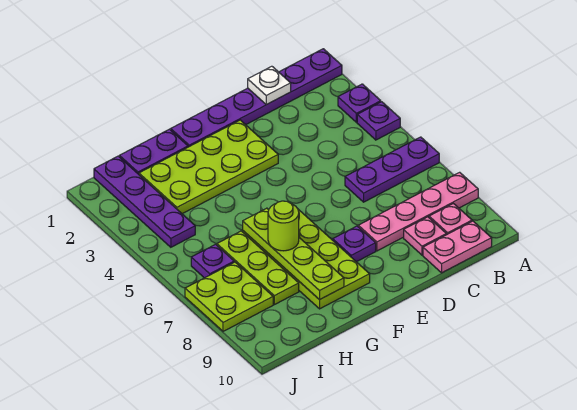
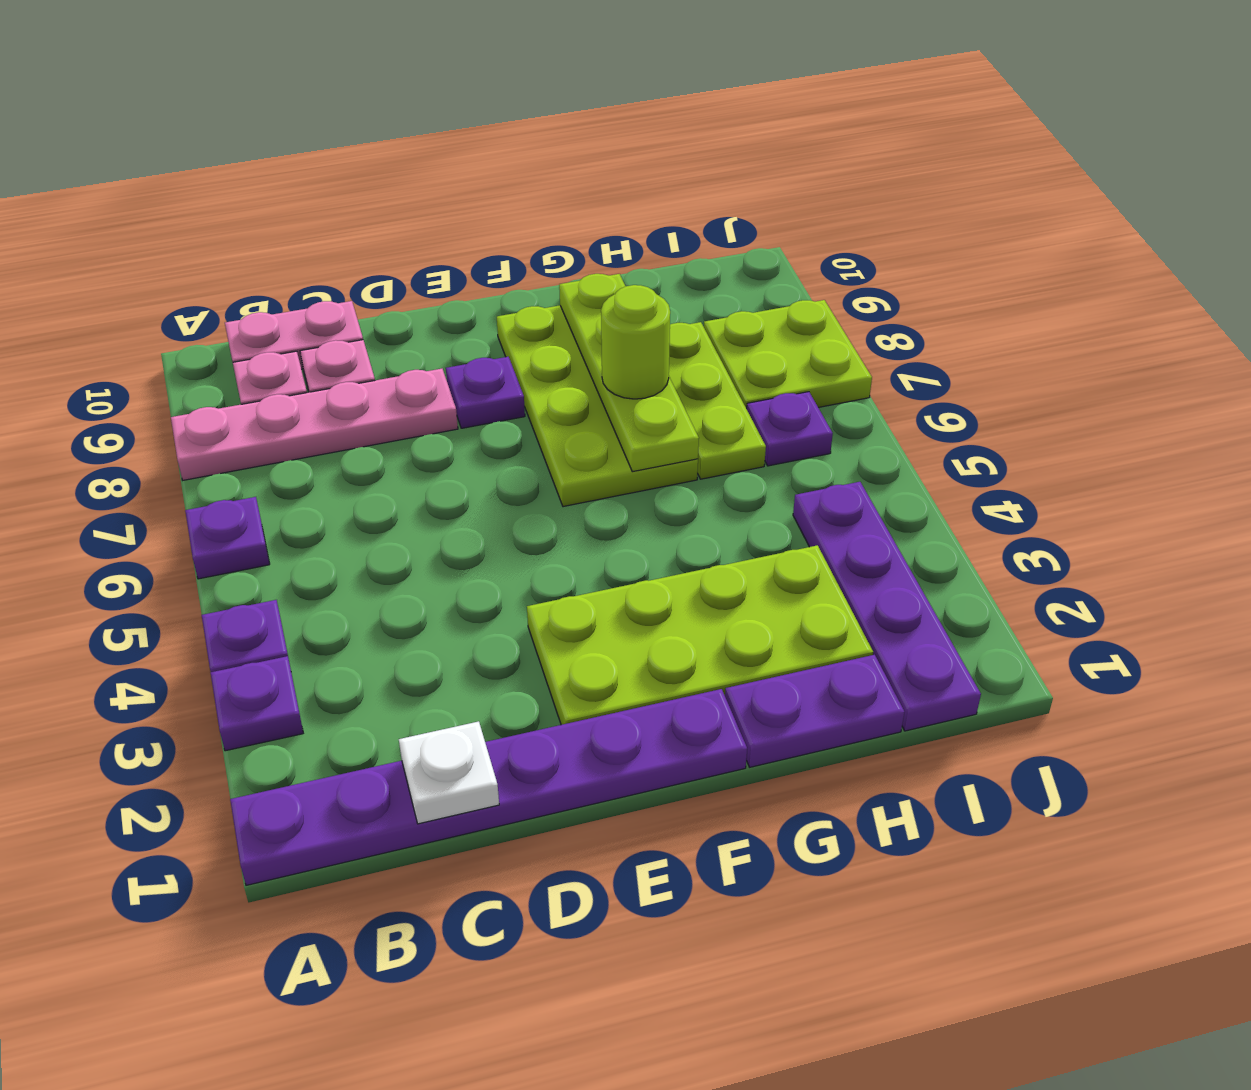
purple plate A6:C6 level 1 -> purple plate A6 level 1

